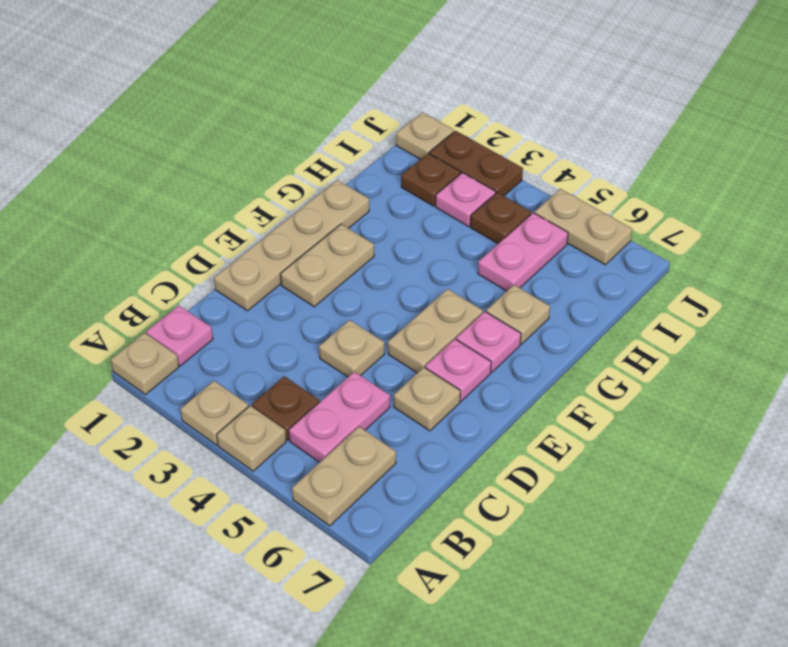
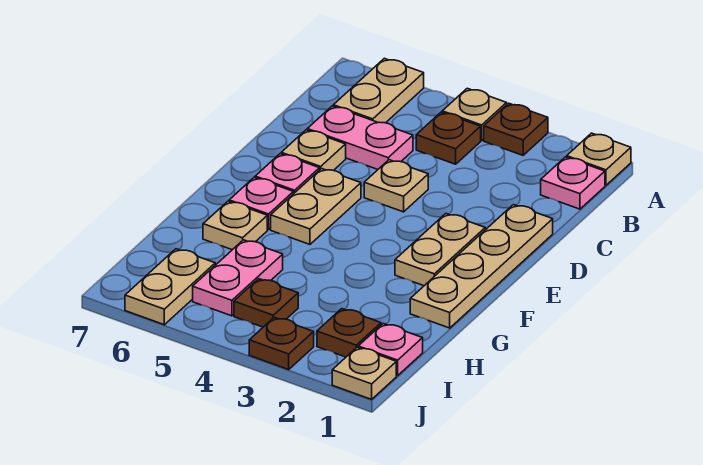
tan plate A3 level 1 -> brown plate A3 level 1
pink plate B5:C5 level 1 -> pink plate C5:C6 level 1
pink plate I3 level 1 -> pink plate I1 level 1
brown plate J2:J3 level 1 -> brown plate J3 level 1
tan plate J5:J6 level 1 -> tan plate I6:J6 level 1

